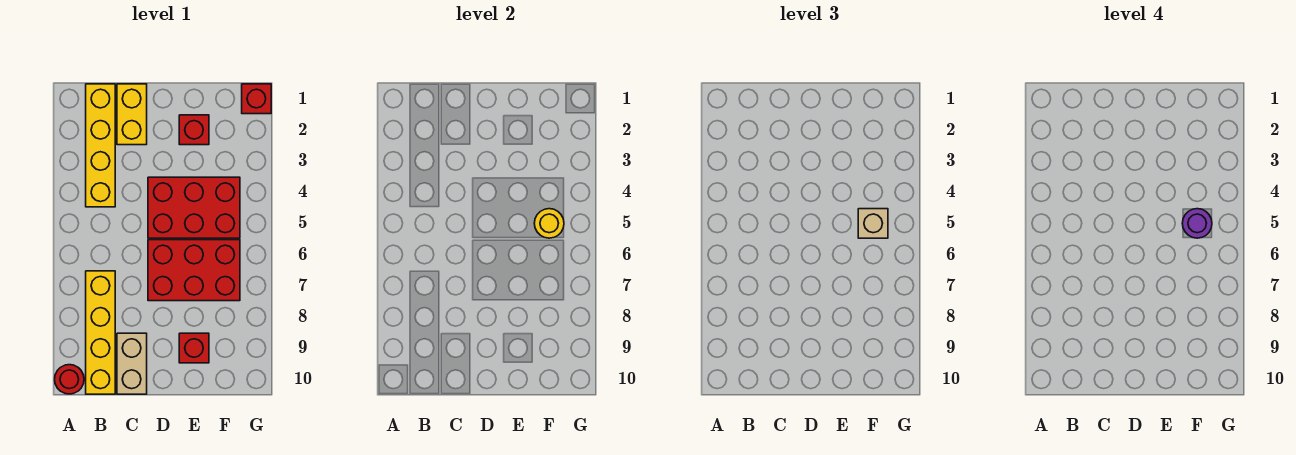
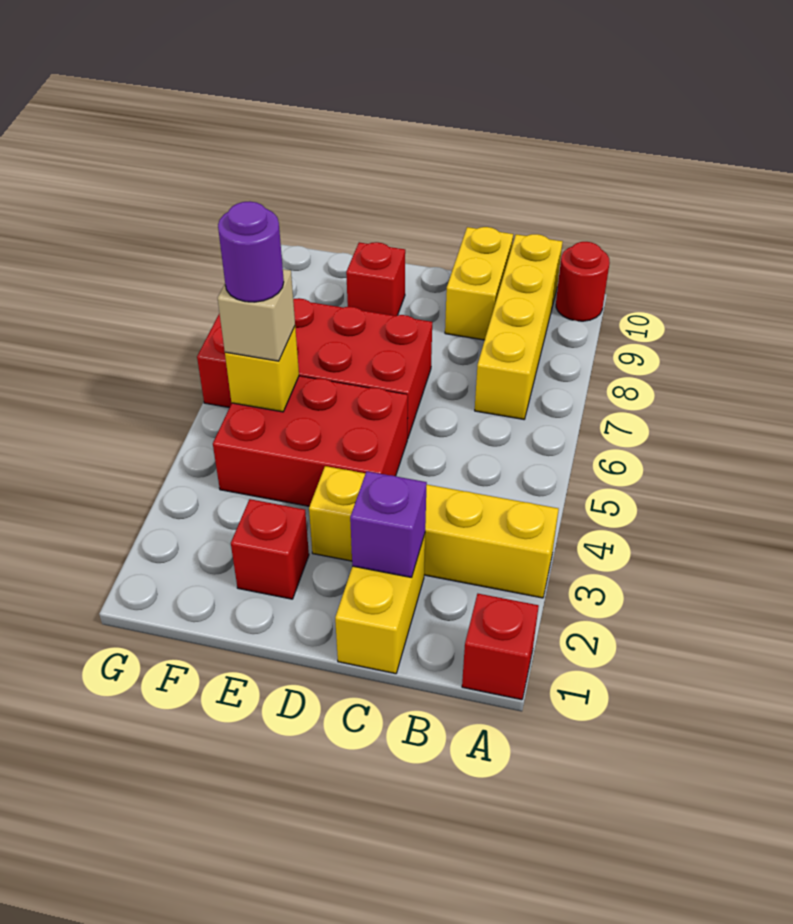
yellow brick B1:B4 level 1 -> yellow brick A3:D3 level 1
none -> purple brick C2 level 2
tan brick C9:C10 level 1 -> yellow brick C9:C10 level 1
red brick D6:F7 level 1 -> red brick D6:G7 level 1
yellow round brick F5 level 2 -> yellow brick F5 level 2
red brick G1 level 1 -> red brick A1 level 1

